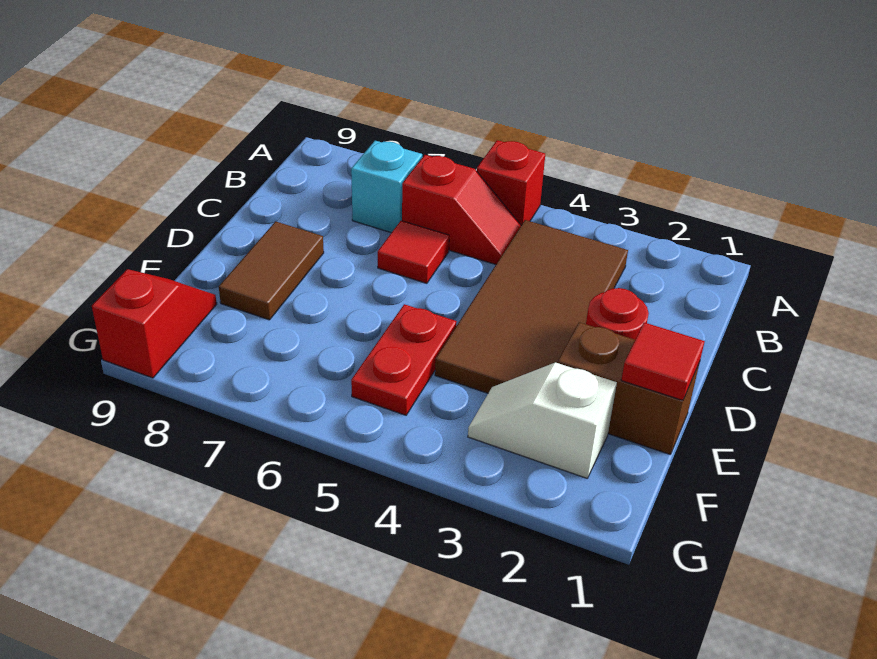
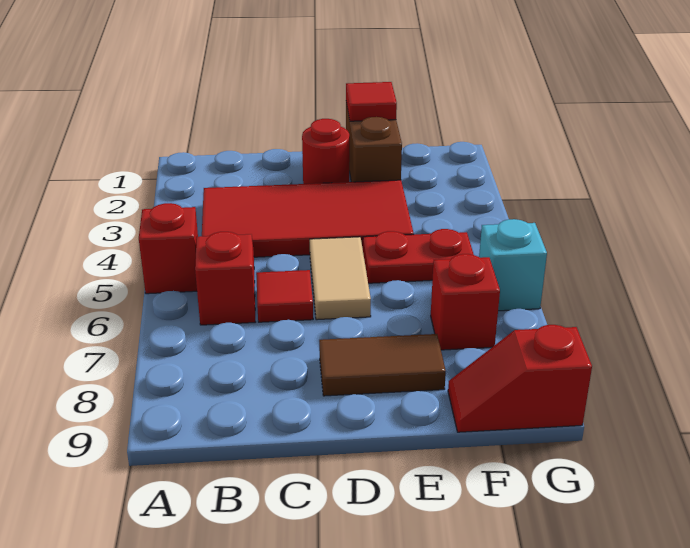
brown tile B3:E4 level 1 -> red tile B3:E4 level 1
cyan brick B7 level 1 -> cyan brick G6 level 1
none -> tan tile D5:D6 level 1
white slope F2:F3 level 1 top 2 -> none
none -> red brick F7 level 1

